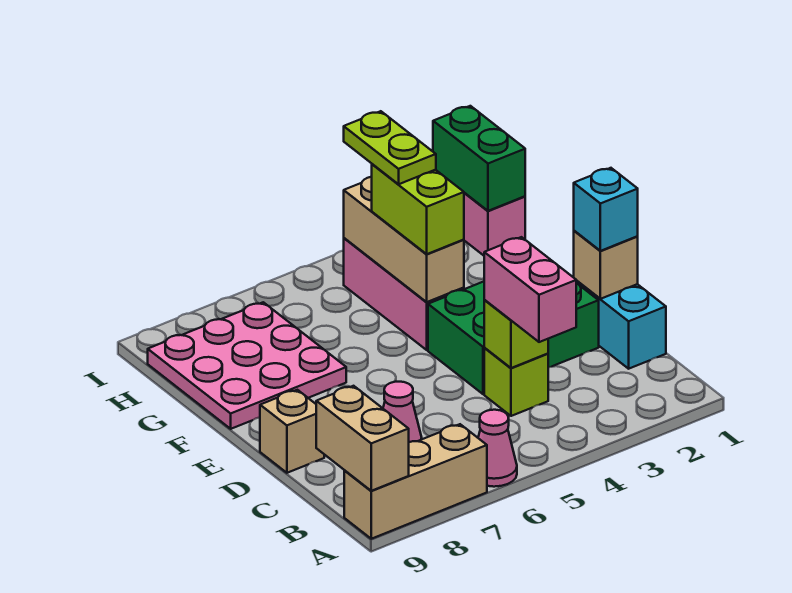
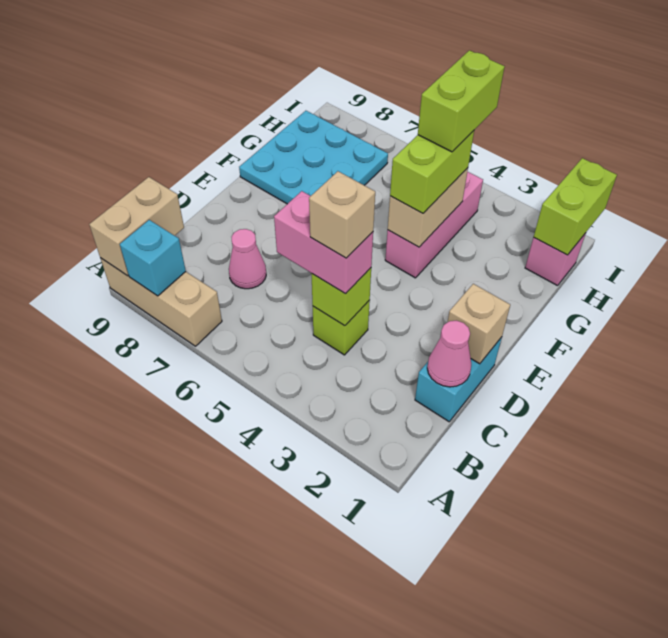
pink cone A6 level 1 -> pink cone C1 level 2
pink brick B4:C4 level 3 -> pink brick C4:C5 level 3
cyan brick D1 level 3 -> cyan brick A8 level 2
green brick D2:E4 level 1 -> none
tan brick D9 level 1 -> tan brick C4 level 4
tan brick F4:H4 level 2 -> tan brick F4:G4 level 2
pink plate F7:H9 level 1 -> cyan plate F7:H9 level 1
lime plate G4:H4 level 4 -> lime brick G4:H4 level 4
green brick H1:I1 level 2 -> lime brick H1:I1 level 2

